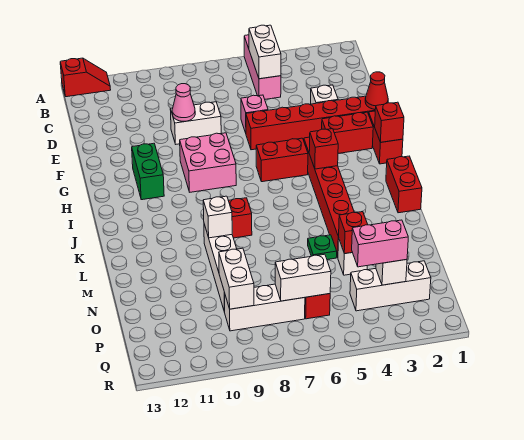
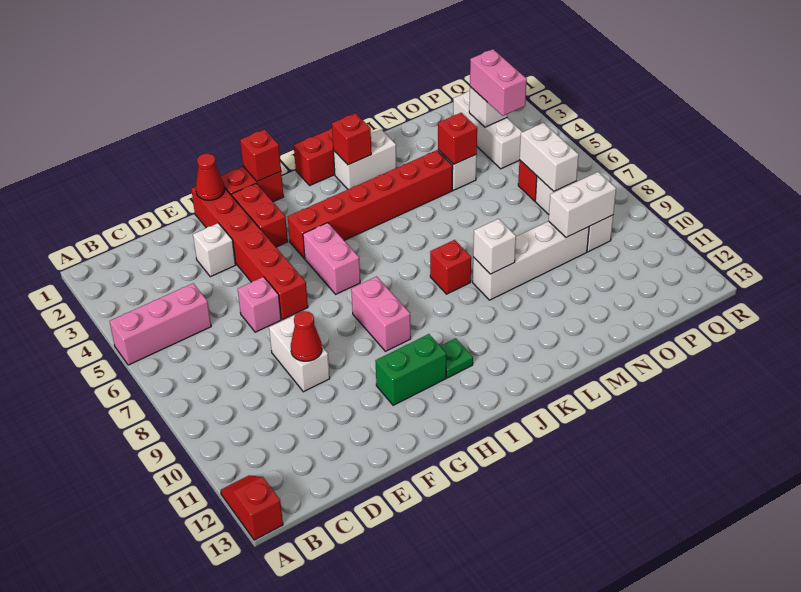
white brick B5:C5 level 2 -> white brick K2:L2 level 1
pink cone E9 level 2 -> red cone E9 level 2
pink brick G8:H9 level 1 -> pink brick H8:H9 level 1
red brick H5:H6 level 1 -> pink brick H5:H6 level 1
red brick I4 level 2 -> red brick K2 level 2
green plate M5 level 1 -> green plate I11 level 1

